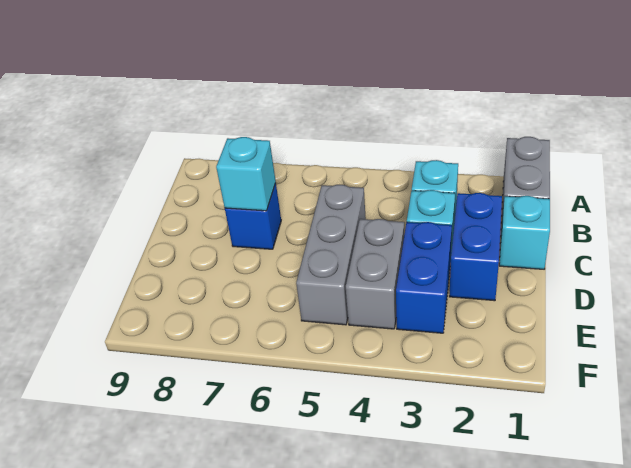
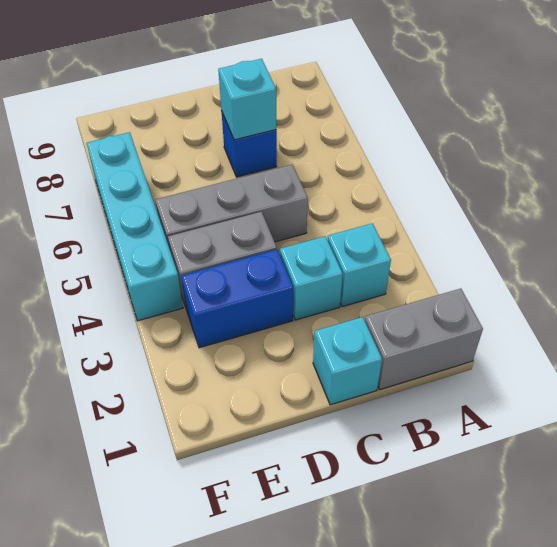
blue brick C2:D2 level 1 -> none
none -> cyan brick F4:F7 level 1

